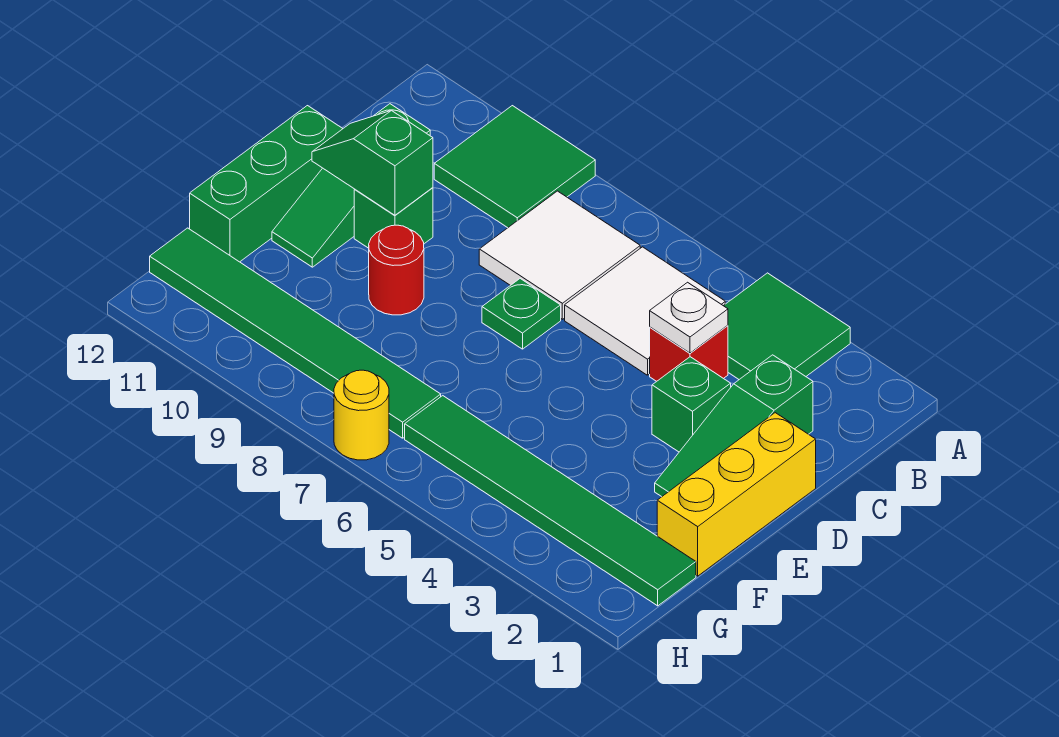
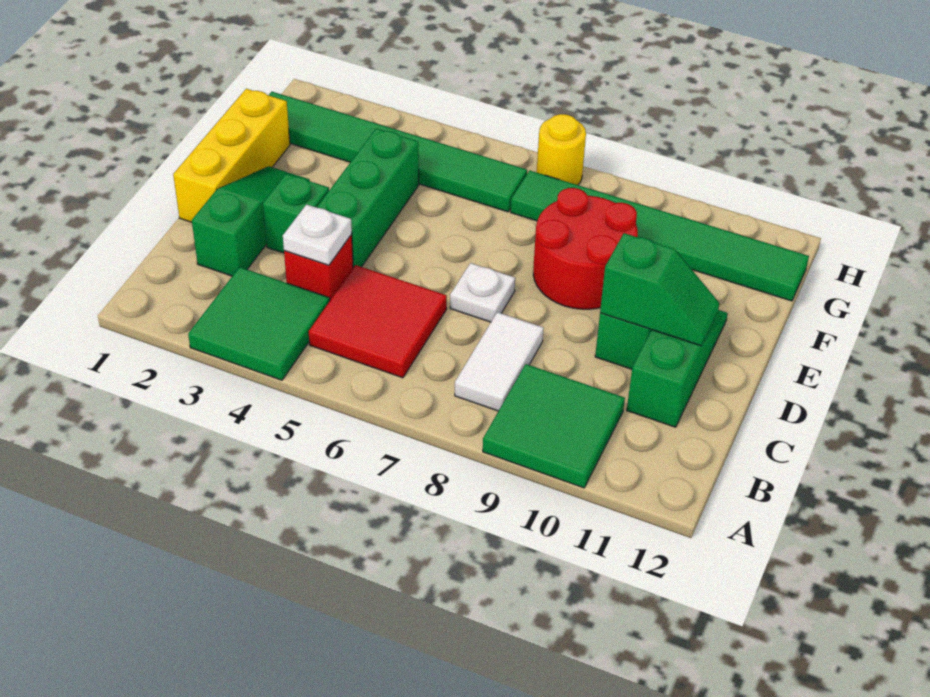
white tile B5:C6 level 1 -> red tile B5:C6 level 1
white tile B7:C8 level 1 -> white tile B8:C8 level 1
green plate D7 level 1 -> white plate D7 level 1
green brick D12:F12 level 1 -> green brick D4:F4 level 1
red round brick E9 level 1 -> red round brick E8:F9 level 1

